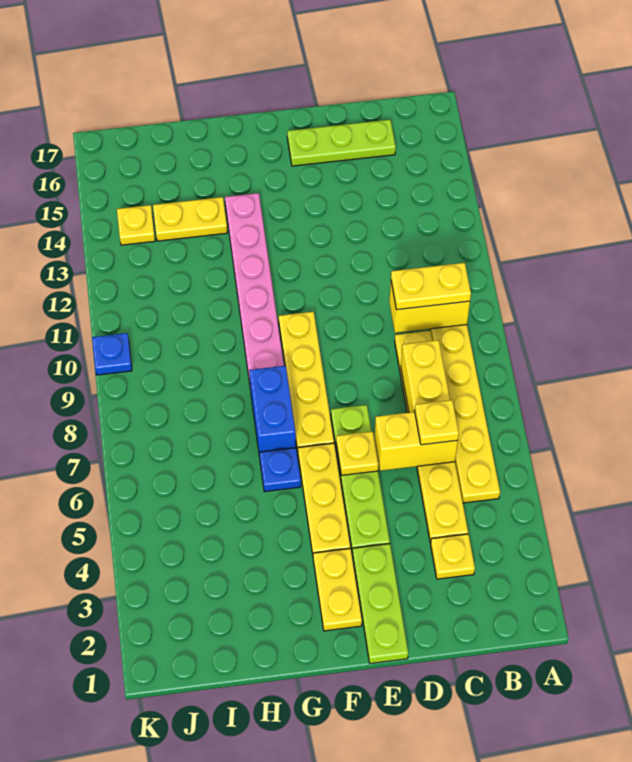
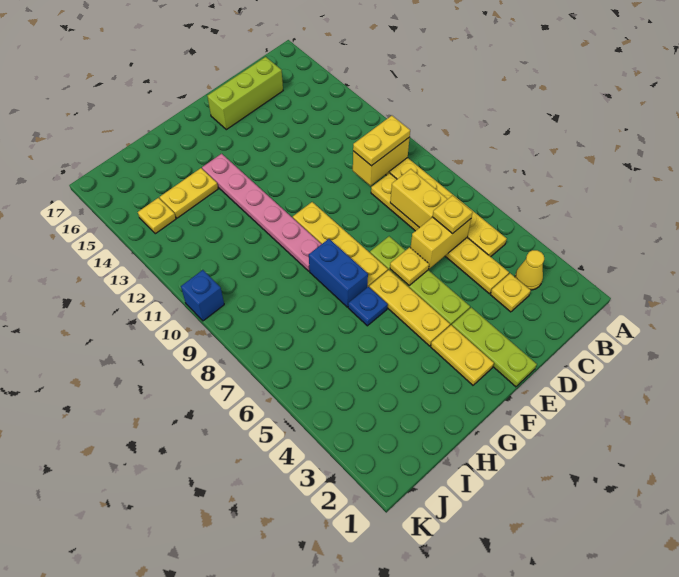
none -> yellow cone B3 level 1
lime plate C16:E16 level 1 -> lime brick C16:E16 level 1
blue plate K10 level 1 -> blue brick K10 level 1

